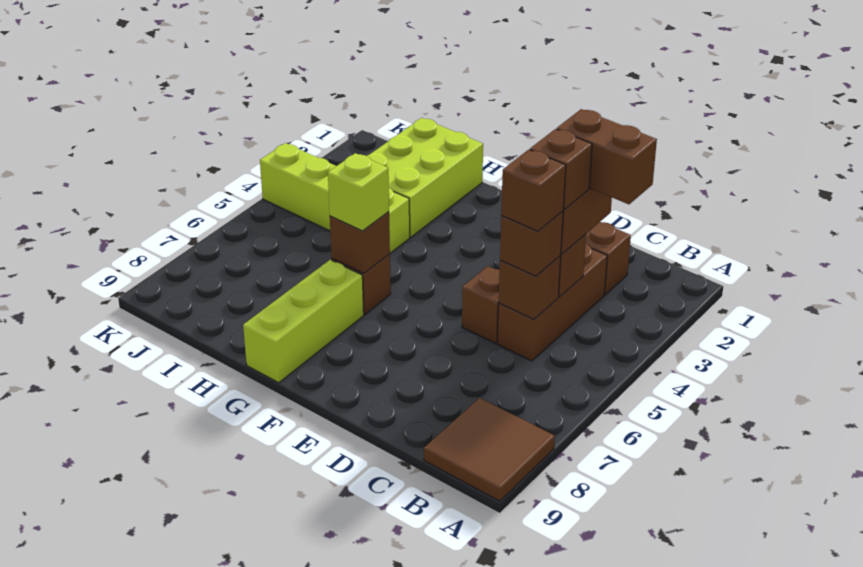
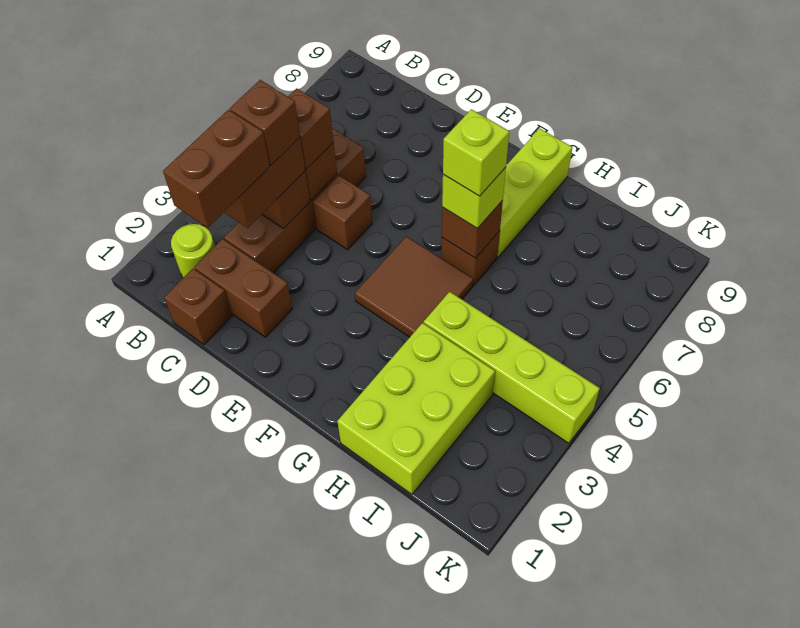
brown tile A8:B9 level 1 -> brown tile F4:G5 level 1
none -> lime round brick B2 level 1
brown brick B3:C3 level 4 -> brown brick C2:C3 level 4
brown brick C3:C5 level 1 -> brown brick C3:C6 level 1
brown brick C5 level 4 -> brown brick C1 level 1
none -> lime brick G6 level 4

